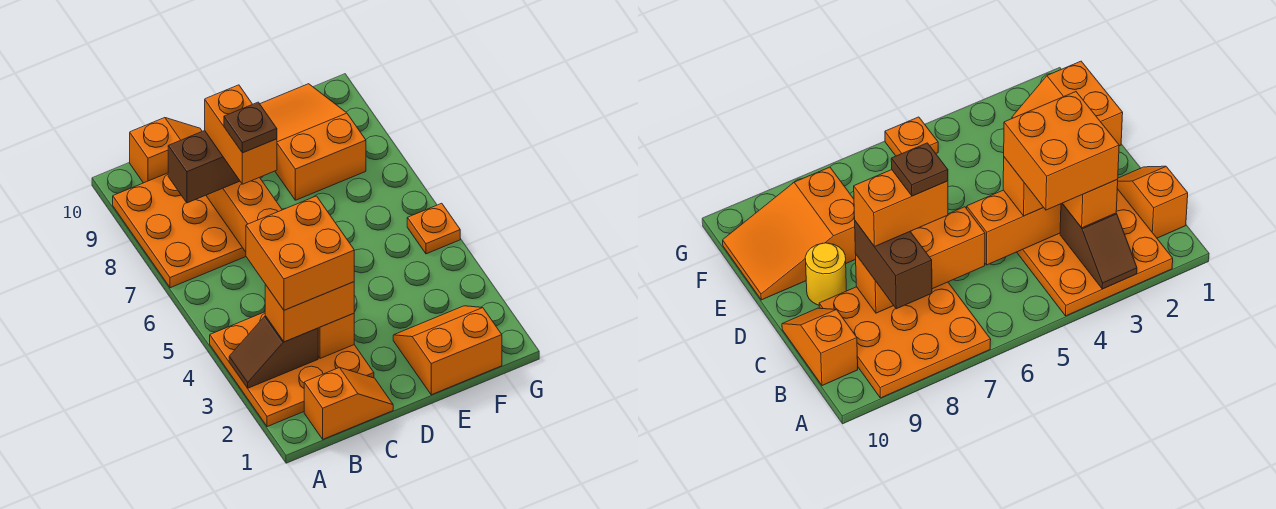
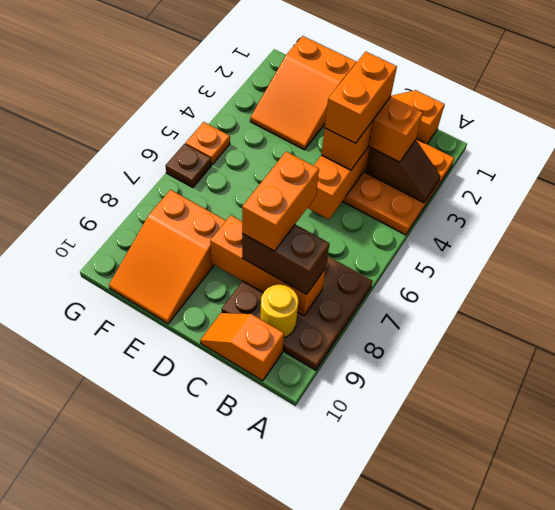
orange plate A7:C9 level 1 -> brown plate A7:C9 level 1
orange brick B3:C4 level 4 -> orange brick C3:C4 level 4
orange brick C6:C8 level 2 -> orange brick B8:D8 level 2
brown plate C7 level 5 -> brown plate G6 level 1
yellow round brick D9 level 1 -> yellow round brick B9 level 2
orange slope E1:F2 level 1 top 1 -> orange slope E1:F3 level 1 top 1

